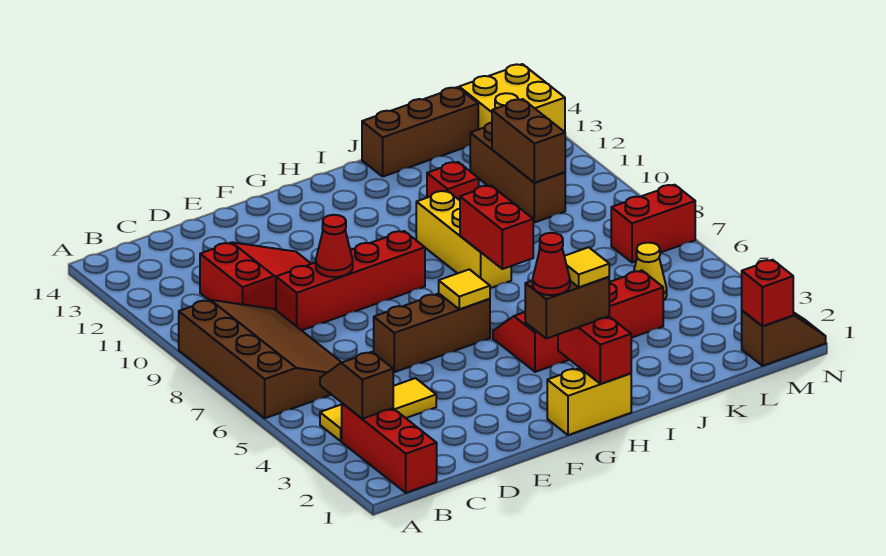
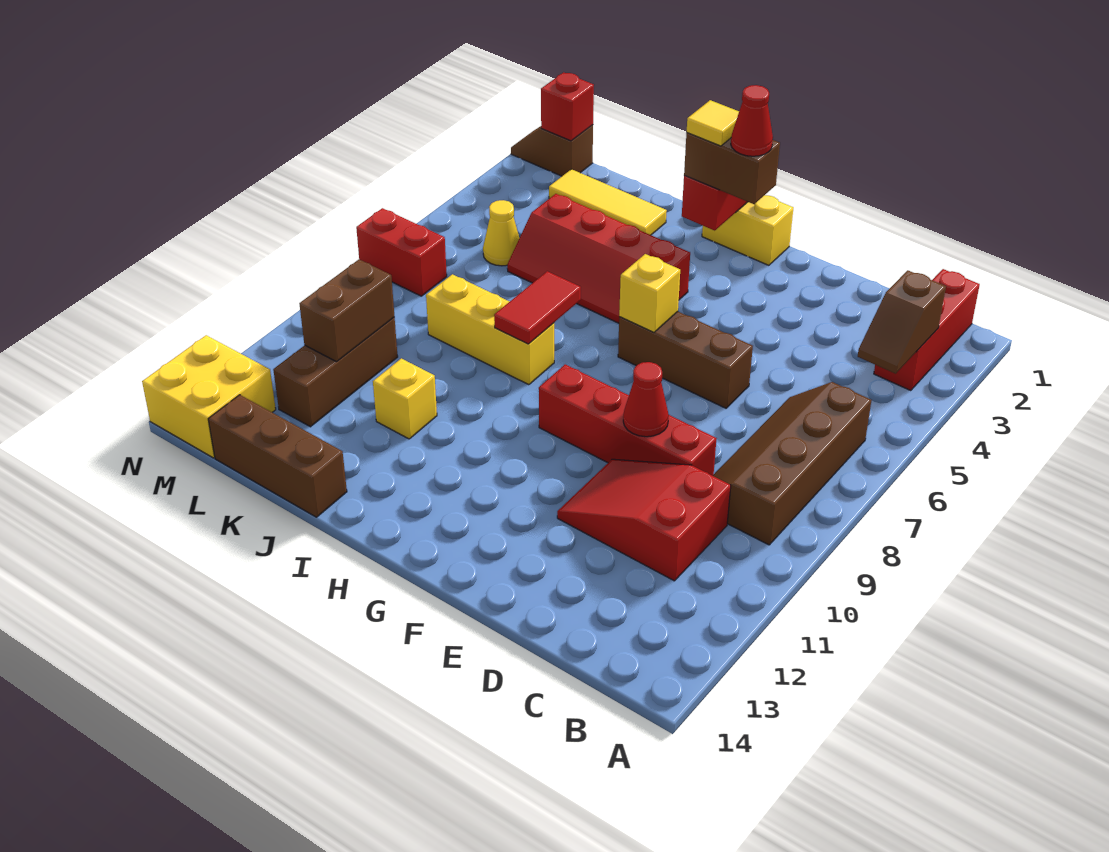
brown slope A6:C9 level 1 top A -> brown slope B6:C9 level 1 top B
yellow tile B4:D4 level 1 -> yellow tile J2:L2 level 1
yellow tile G6 level 2 -> yellow brick G6 level 2
red brick I7:I8 level 2 -> red tile I7:I8 level 2
yellow brick I8:I10 level 1 -> yellow brick I8:K8 level 1
red brick J11 level 1 -> yellow brick J11 level 1

